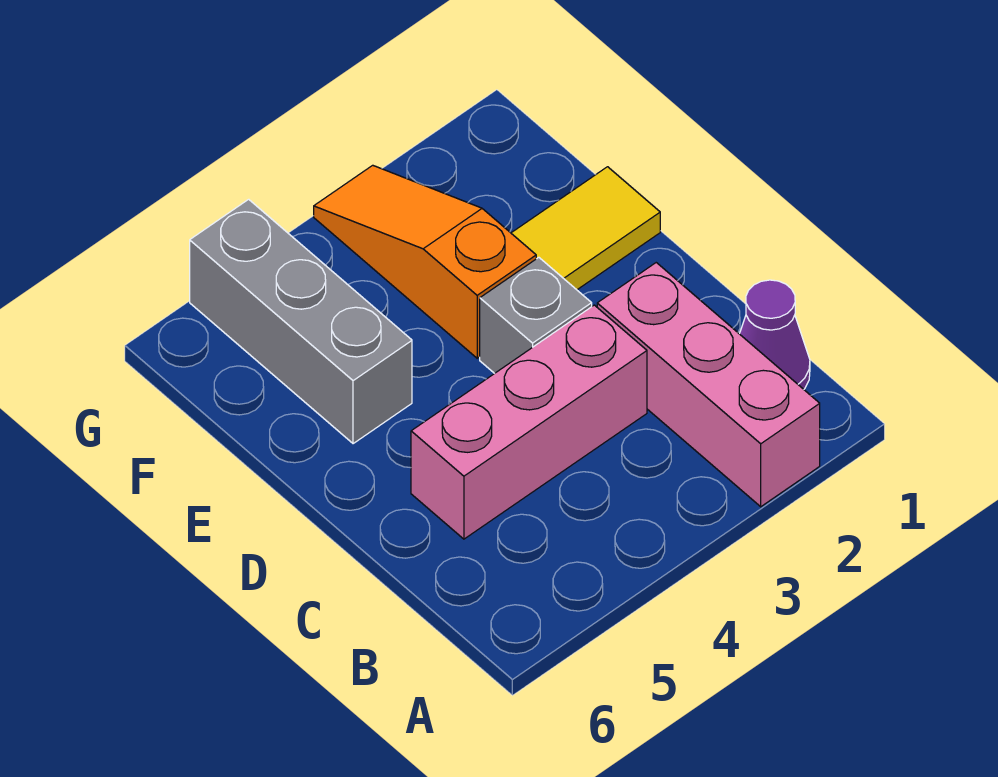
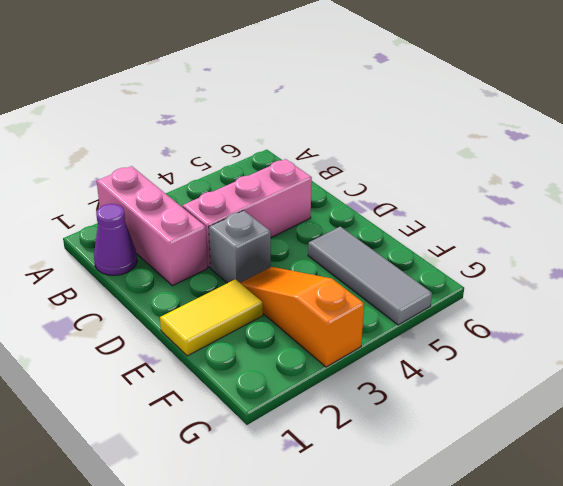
orange slope E3:G3 level 1 top E -> orange slope E3:G3 level 1 top G
grey brick E5:G5 level 1 -> grey tile E5:G5 level 1

